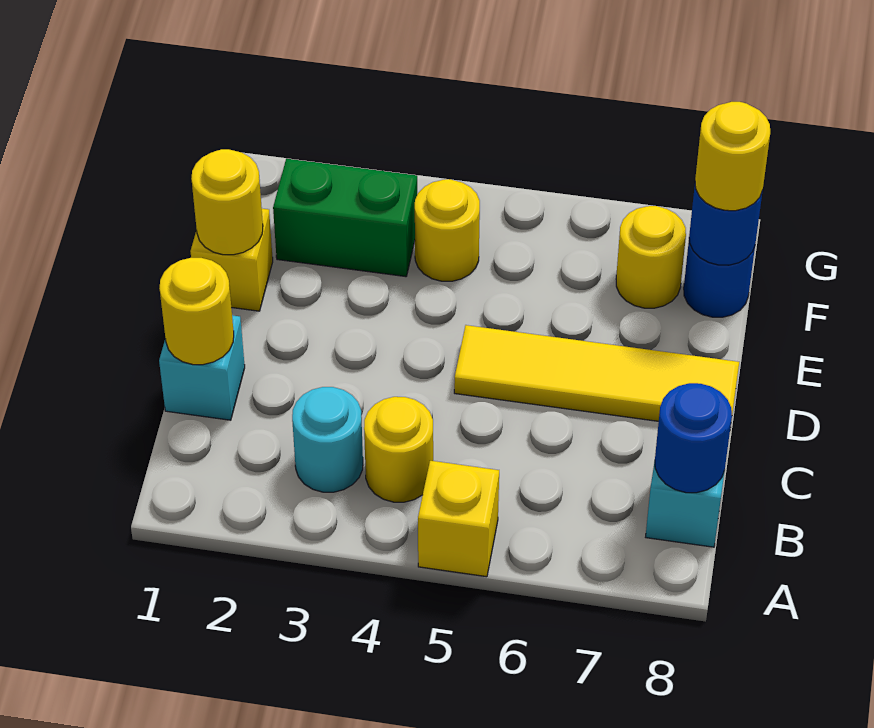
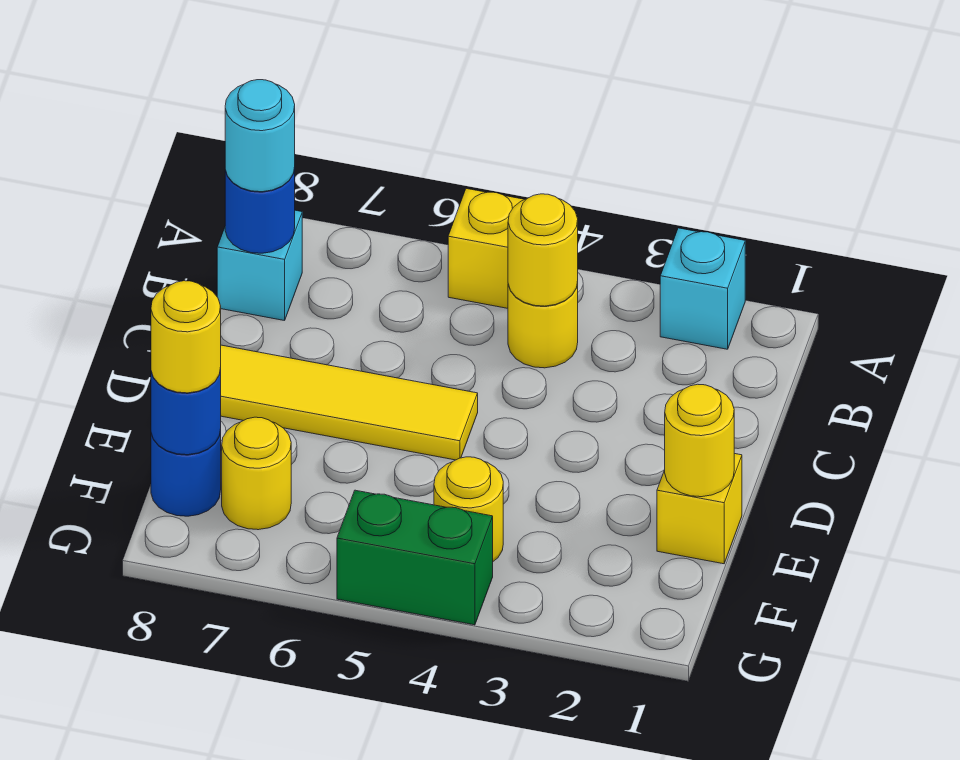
cyan round brick B3 level 1 -> cyan round brick B8 level 3
cyan brick C1 level 1 -> cyan brick A2 level 1
yellow round brick C1 level 2 -> yellow round brick B4 level 2
green brick F2:F3 level 1 -> green brick G4:G5 level 1

